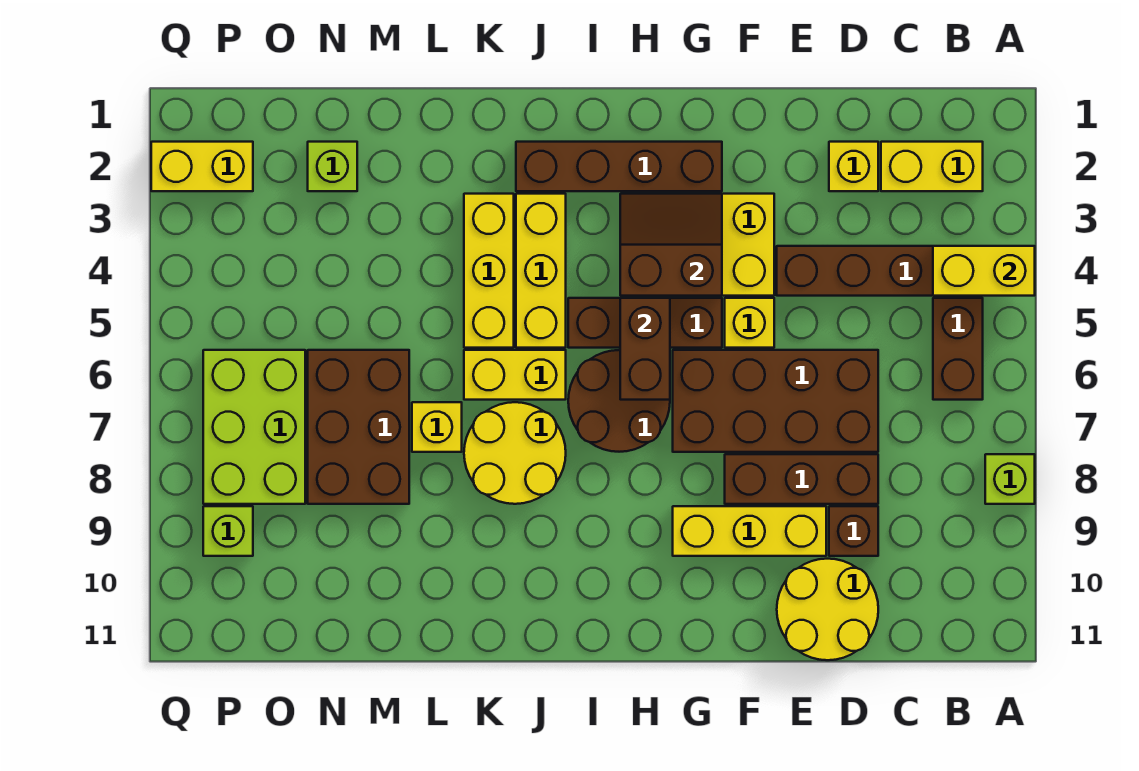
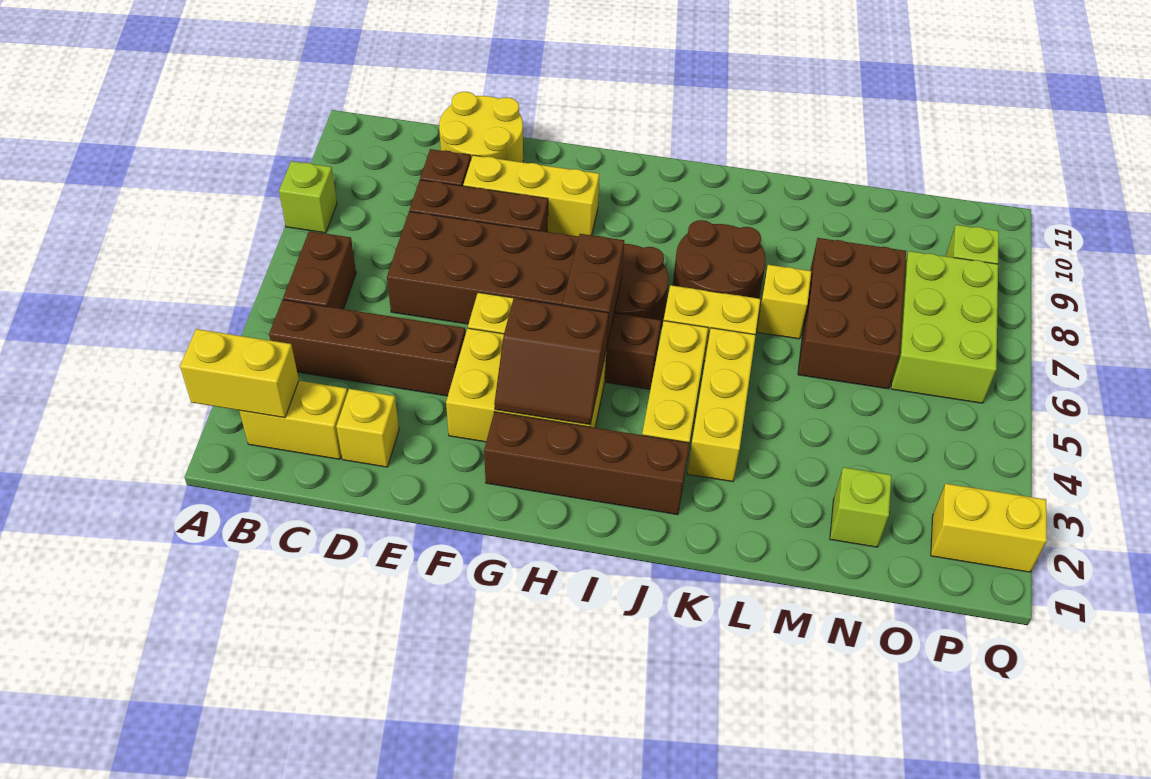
yellow brick A4:B4 level 2 -> yellow brick A2:B2 level 2
yellow round brick J7:K8 level 1 -> brown round brick J7:K8 level 1

